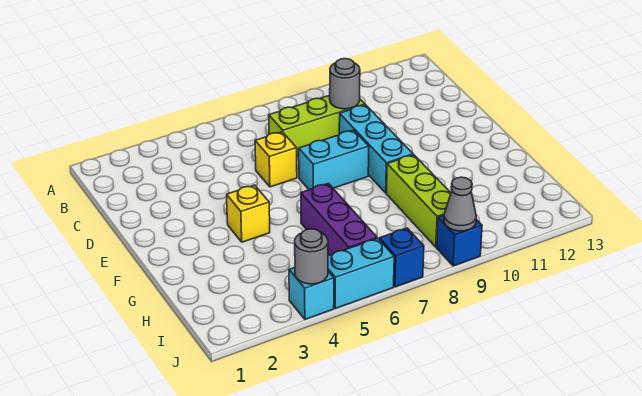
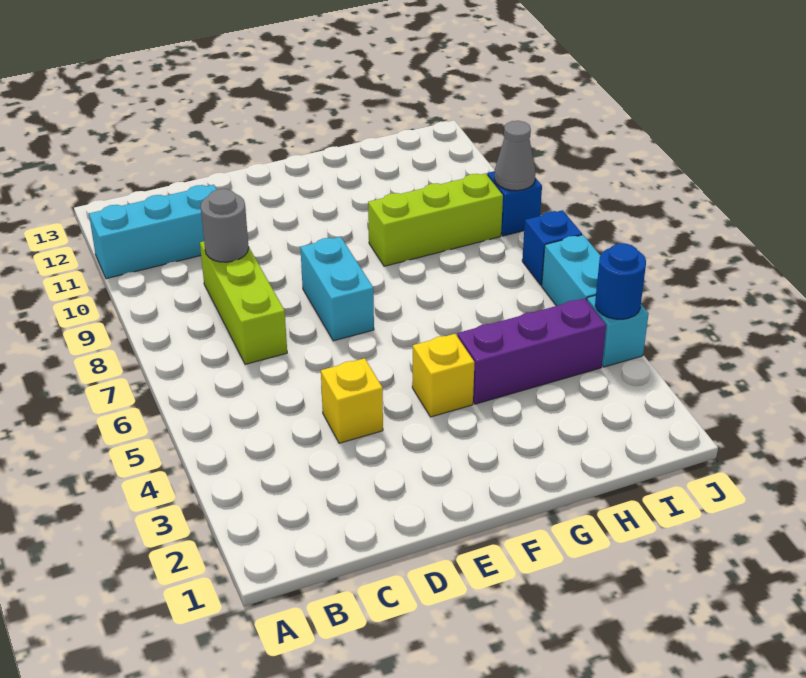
yellow brick D6 level 1 -> yellow brick D4 level 1
cyan brick D9:F9 level 1 -> cyan brick A11:C11 level 1
purple brick G6:I6 level 1 -> purple brick G4:I4 level 1
grey round brick J4 level 2 -> blue round brick J4 level 2

